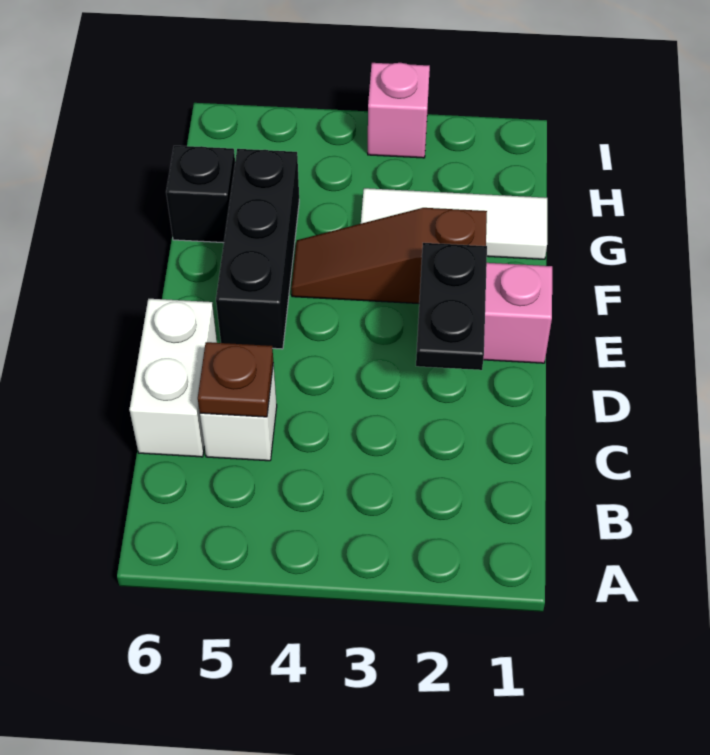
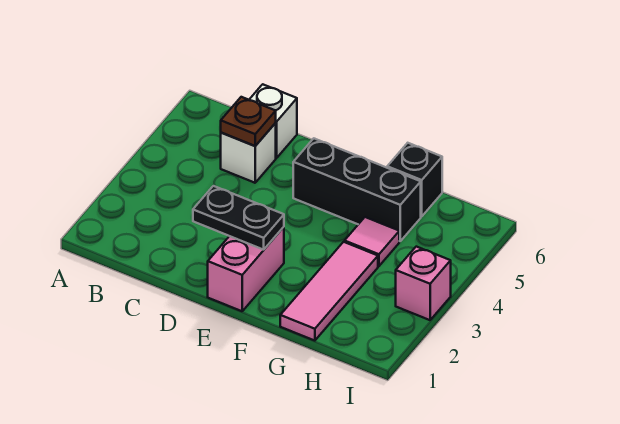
white brick C6:D6 level 1 -> white brick C6 level 1
brown slope F2:F4 level 1 top 2 -> none
white tile G1:G3 level 1 -> pink tile G1:G3 level 1
none -> pink tile G4 level 1

